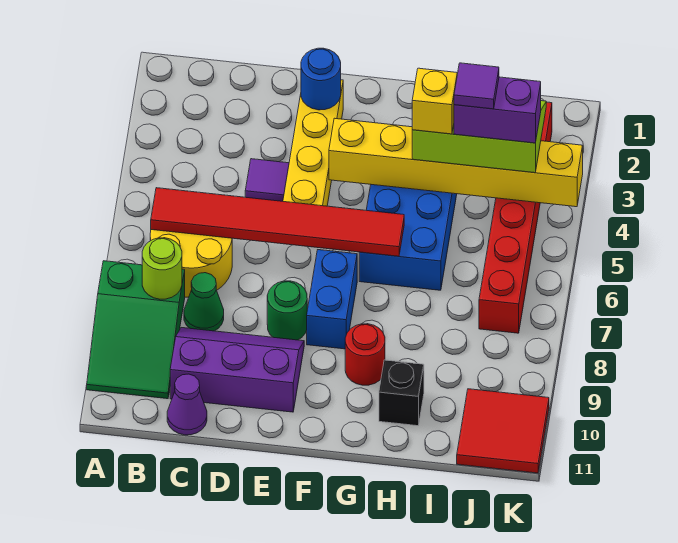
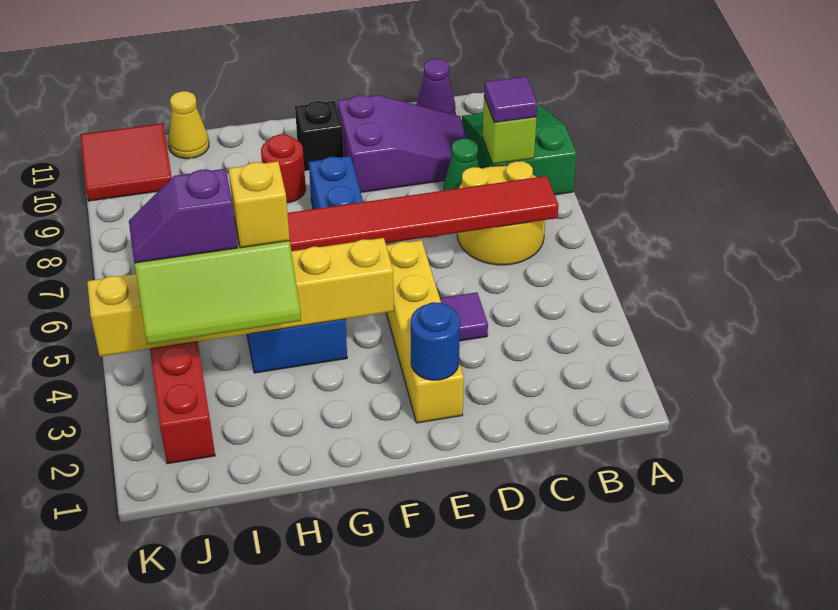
lime round brick B8 level 2 -> lime brick B8 level 2
purple slope C9:E10 level 1 top 10 -> purple slope C9:E10 level 1 top E
green round brick E8 level 1 -> none
black brick H10 level 1 -> black brick F10 level 1
purple brick I4:J4 level 4 -> purple slope I4:J4 level 4 top I
purple tile I4 level 5 -> purple tile B8 level 3
none -> yellow cone I11 level 1

